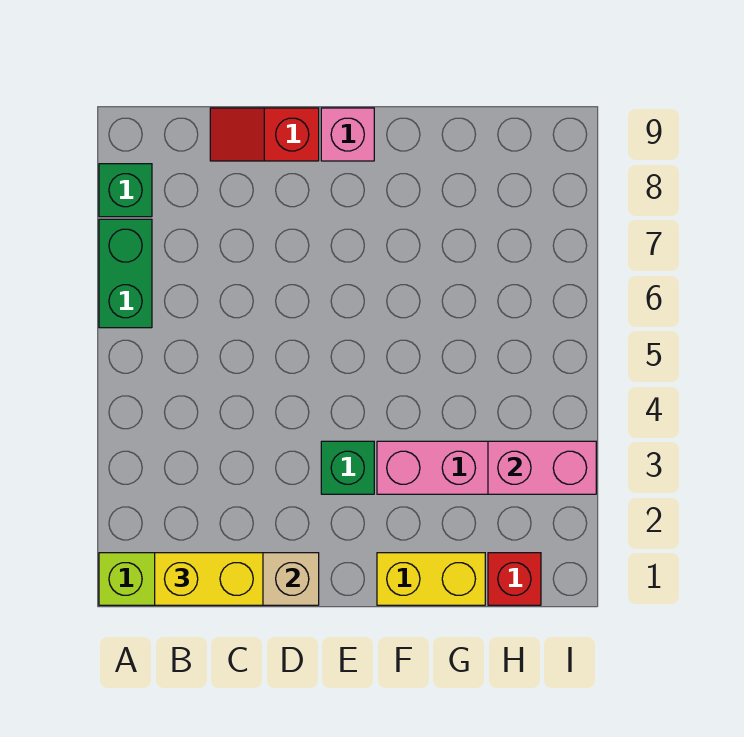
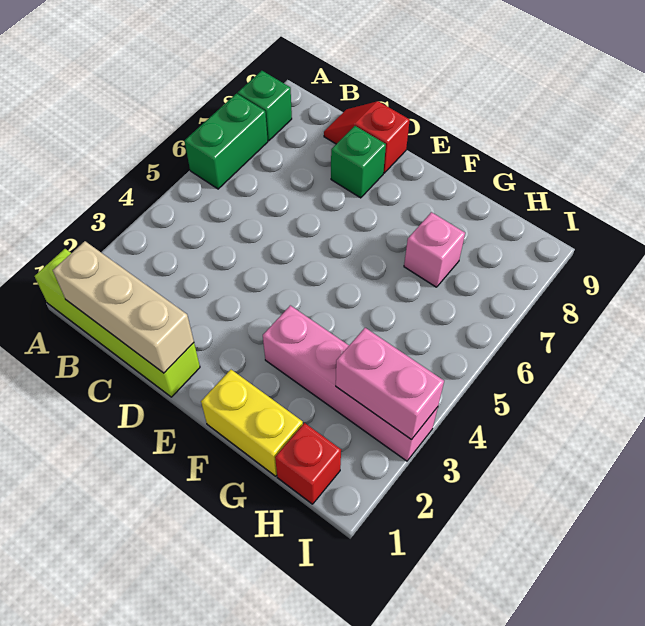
yellow brick B1:C1 level 3 -> none
green brick E3 level 1 -> green brick D8 level 1
pink brick E9 level 1 -> pink brick G7 level 1

